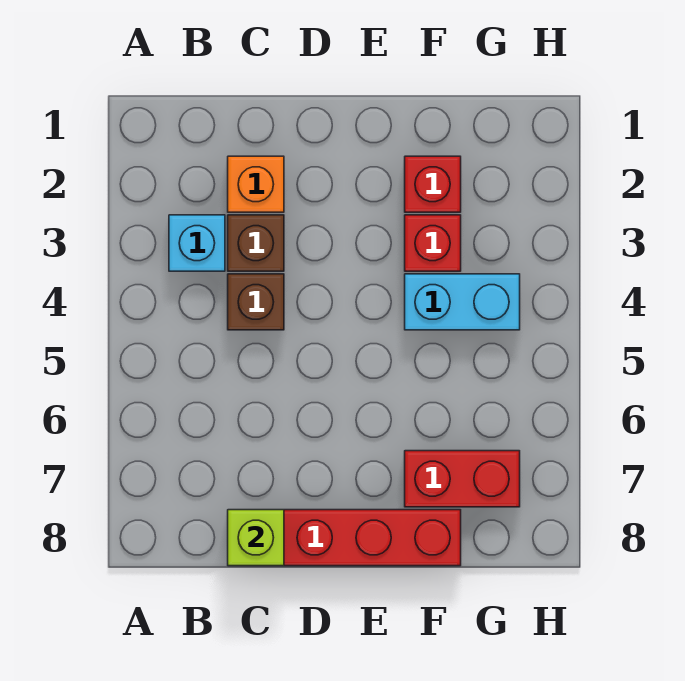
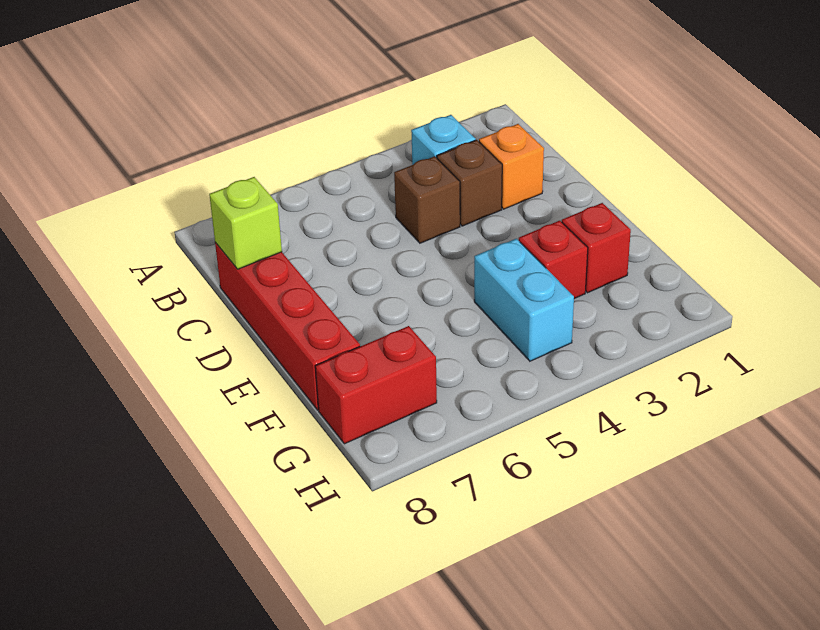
red brick F7:G7 level 1 -> red brick G7:G8 level 1

